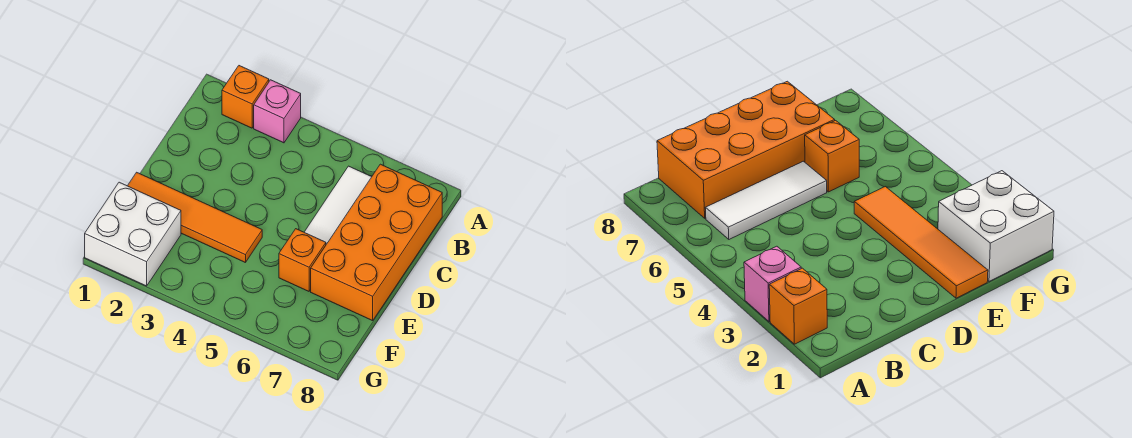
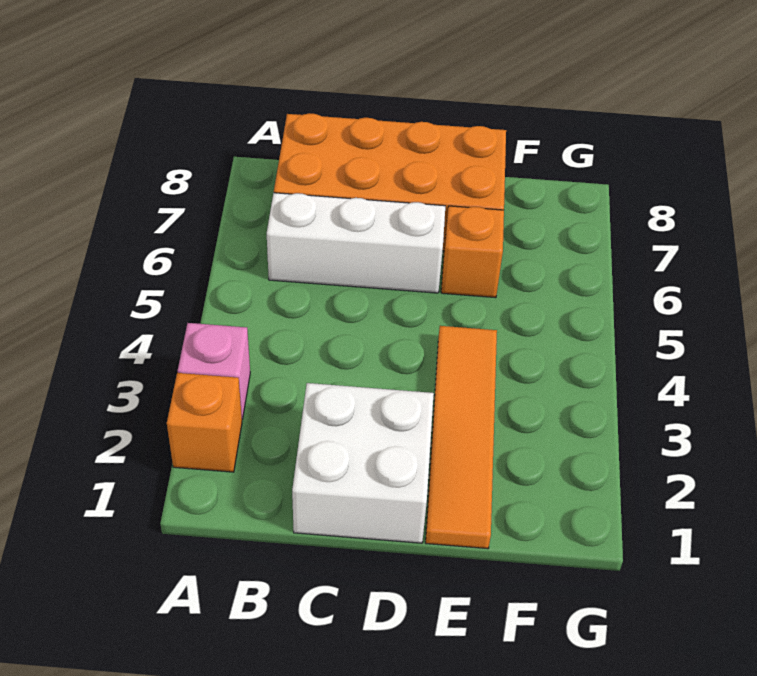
white tile B6:D6 level 1 -> white brick B6:D6 level 1
white brick F1:G2 level 1 -> white brick C1:D2 level 1

